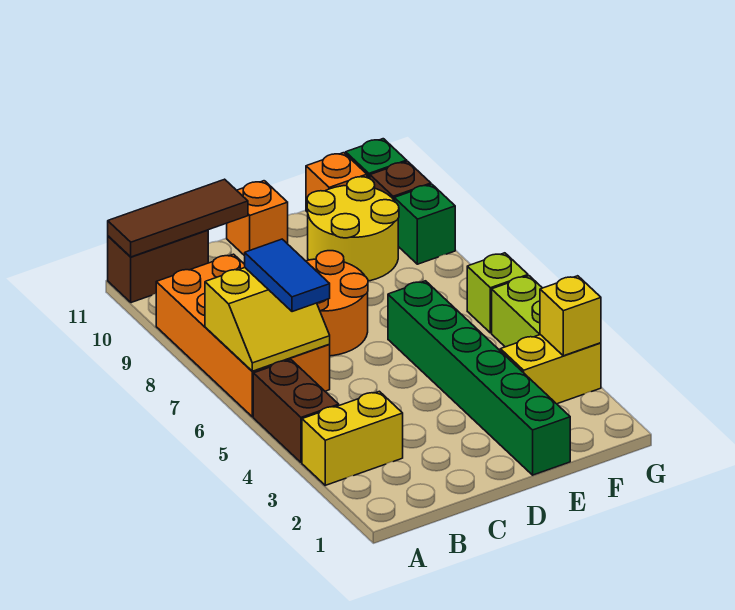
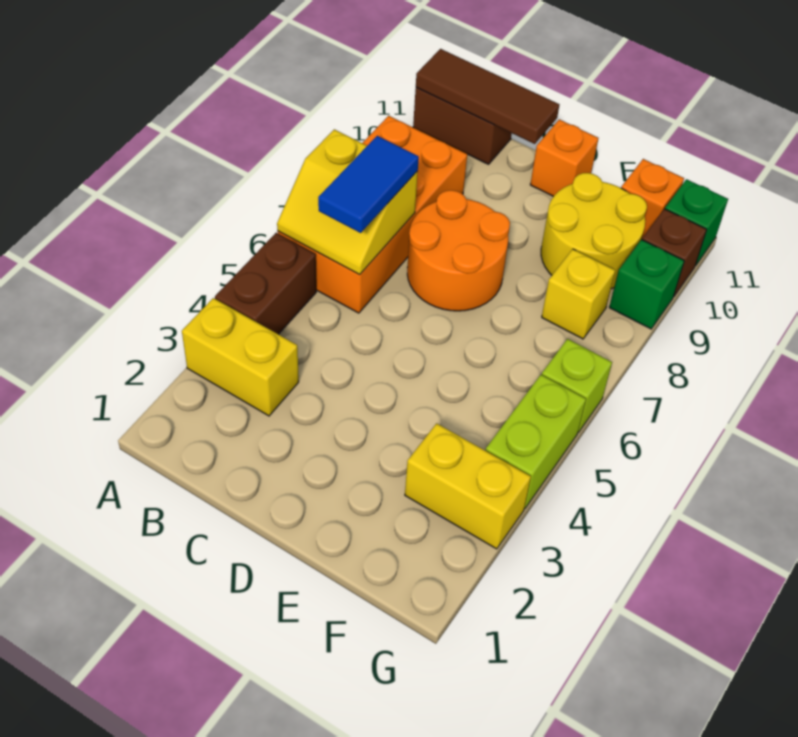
green brick E1:E6 level 1 -> none
yellow brick G3 level 2 -> yellow brick F8 level 1

